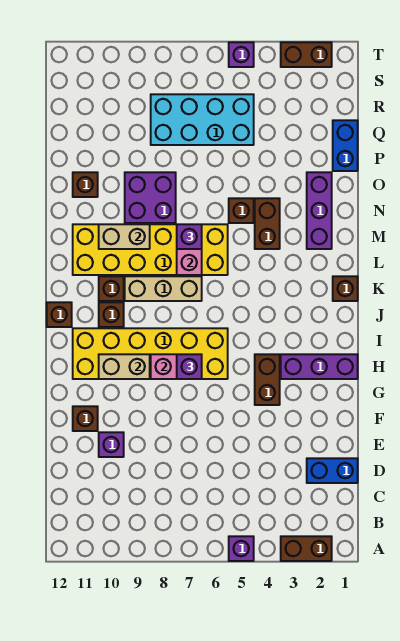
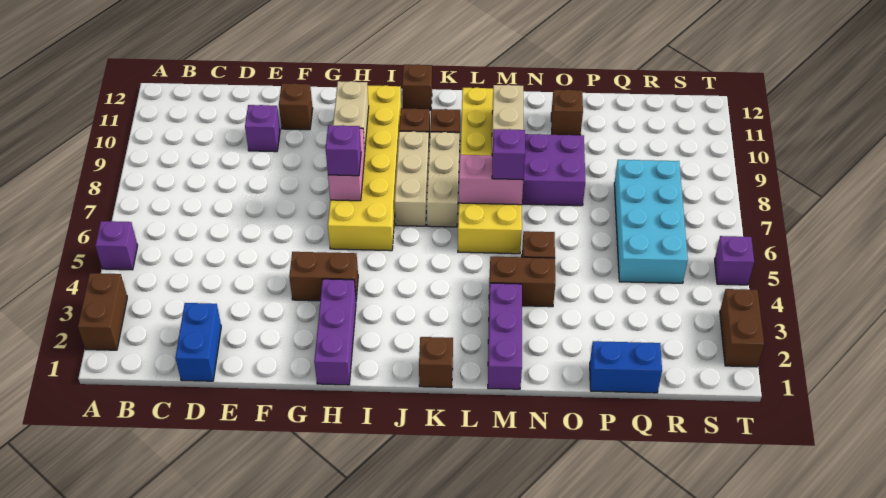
none -> tan brick J7:J9 level 1
purple brick M2:O2 level 1 -> purple brick M1:M3 level 1

